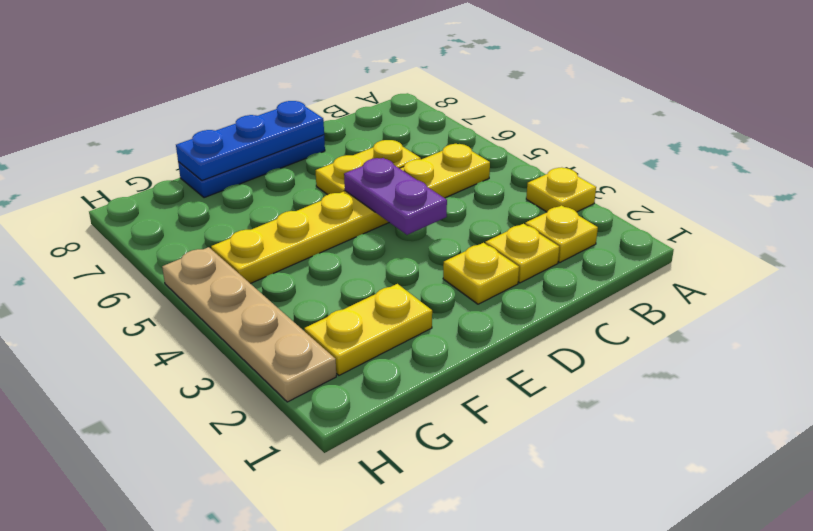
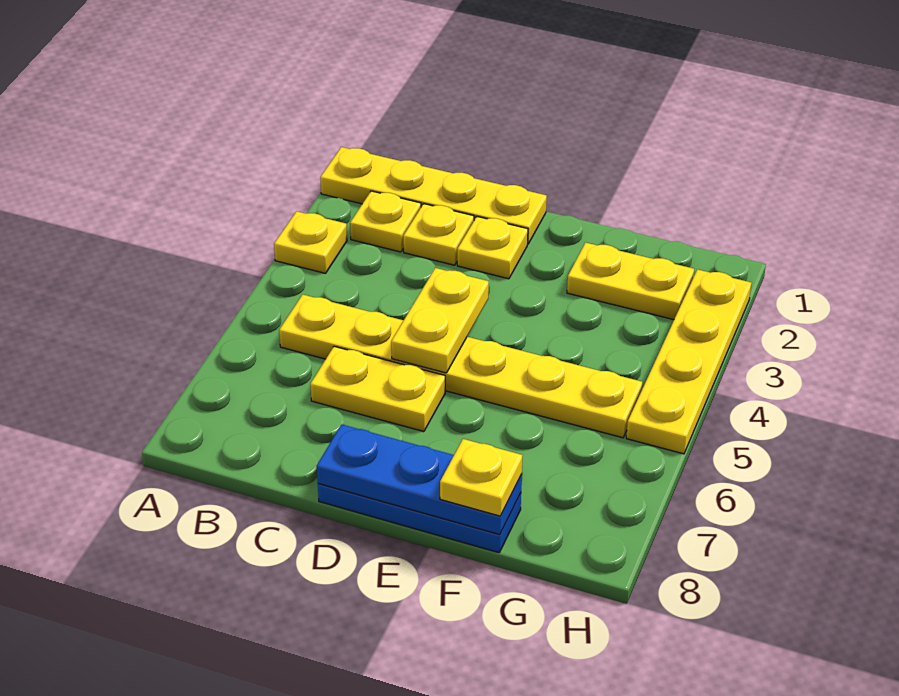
none -> yellow plate A1:D1 level 1
purple plate D4:D5 level 2 -> yellow plate D4:D5 level 2
none -> yellow plate F8 level 3
tan plate H2:H5 level 1 -> yellow plate H2:H5 level 1

